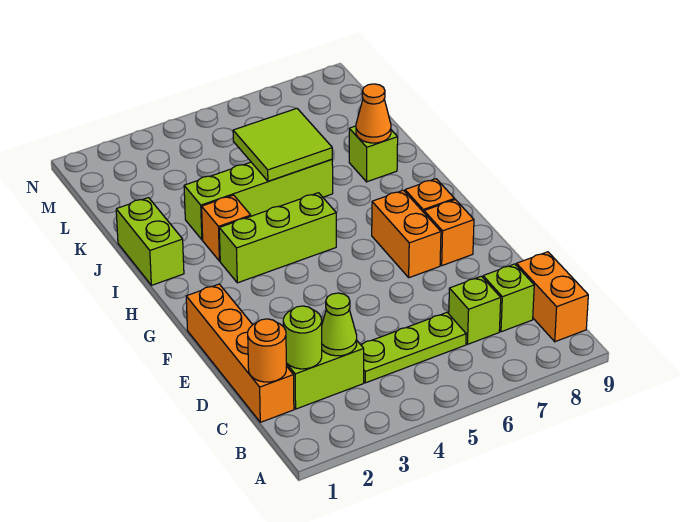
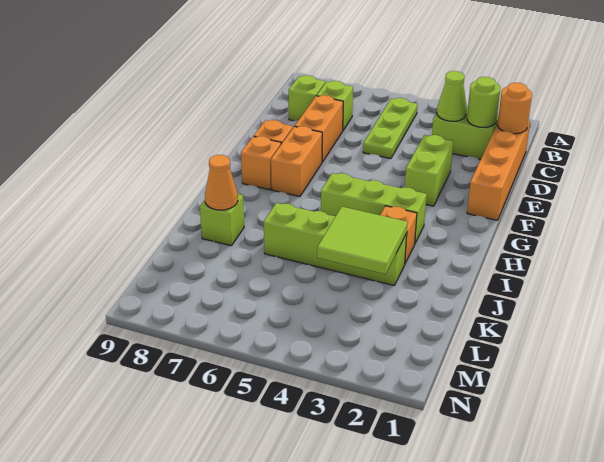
orange brick B9:C9 level 1 -> orange brick D7:E7 level 1
lime plate C4:C6 level 1 -> lime plate B5:D5 level 1
lime brick I1:J1 level 1 -> lime brick E3:F3 level 1
lime tile J5:K6 level 2 -> lime tile J3:K4 level 2

